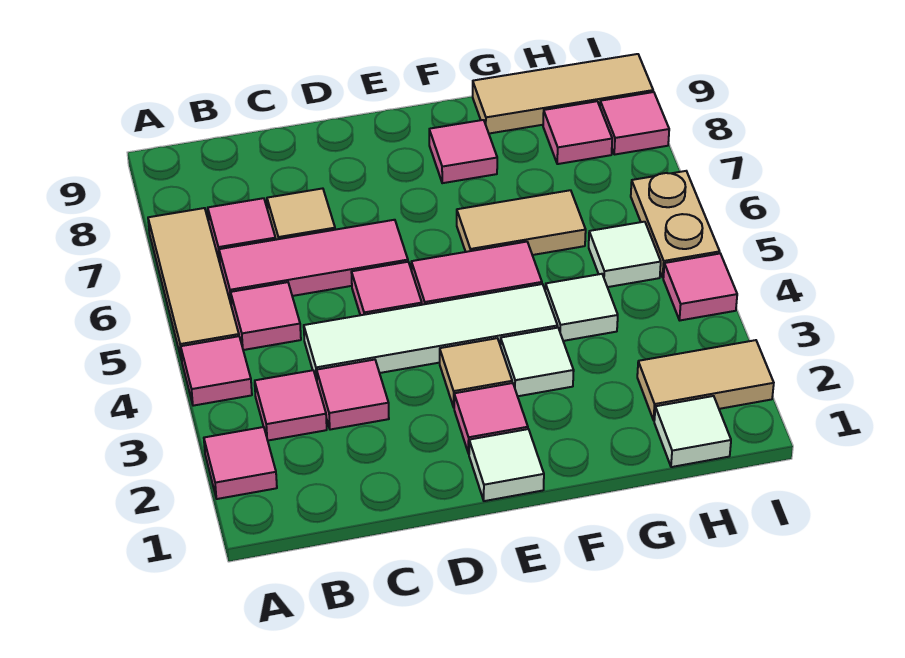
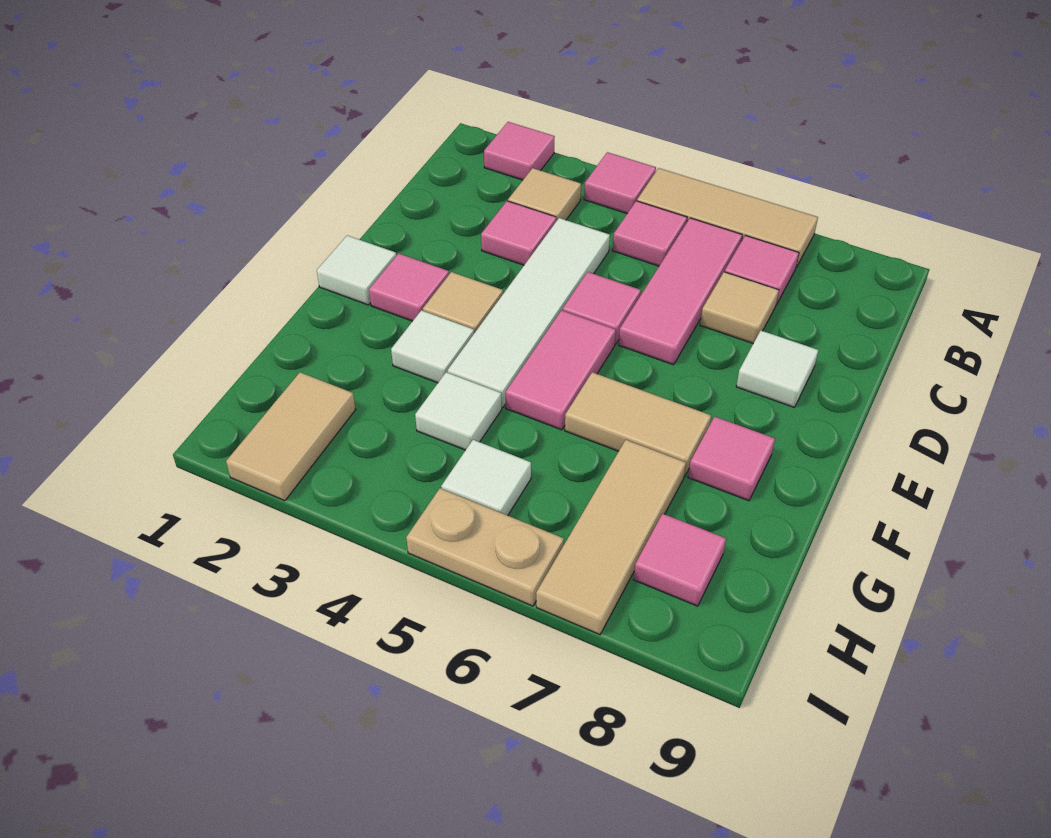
pink tile B3 level 1 -> tan tile B3 level 1
tan tile F6:G6 level 1 -> tan tile F6:F7 level 1
tan tile G9:I9 level 1 -> tan tile G7:I7 level 1
white tile H1 level 1 -> white tile D8 level 1
pink tile I4 level 1 -> none
pink tile I8 level 1 -> none

